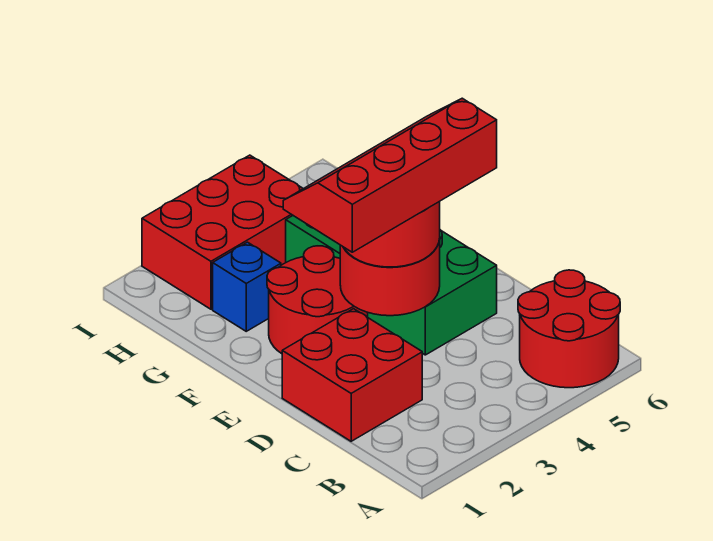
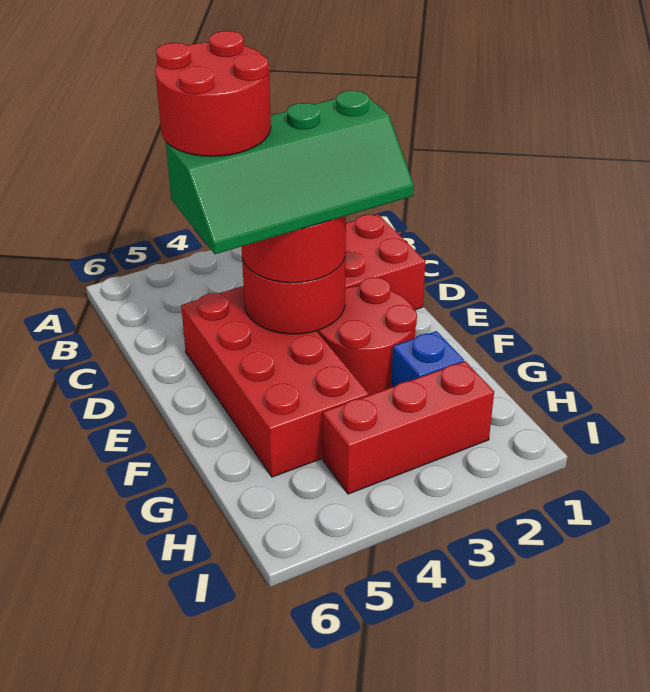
red round brick A5:B6 level 1 -> red round brick C4:D5 level 5
red slope D2:E5 level 4 top D -> green slope D2:E5 level 4 top D
green brick D4:G5 level 1 -> red brick D4:G5 level 1
red brick H2:I4 level 1 -> red brick H2:H4 level 1

